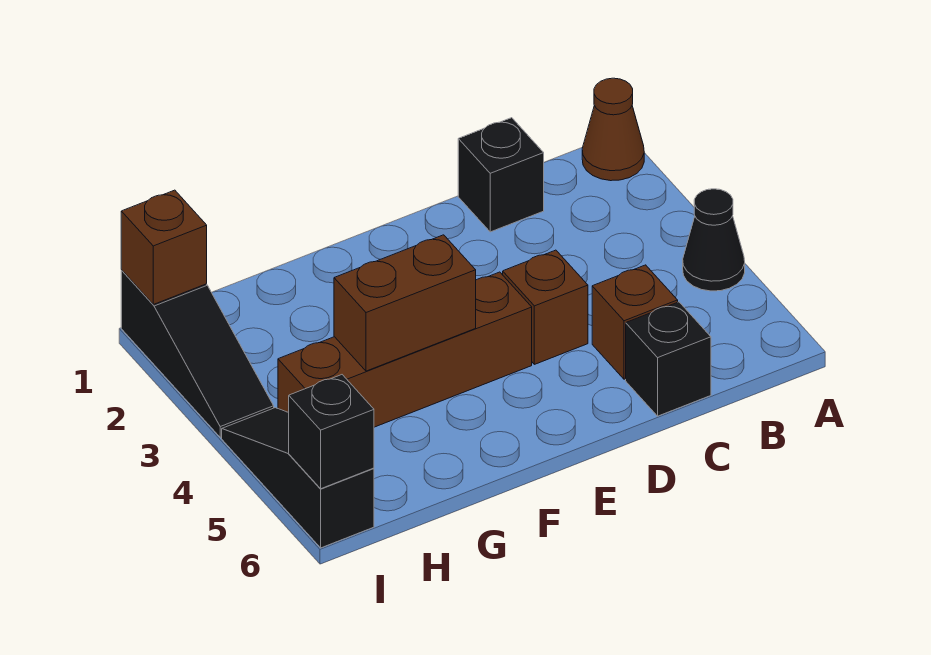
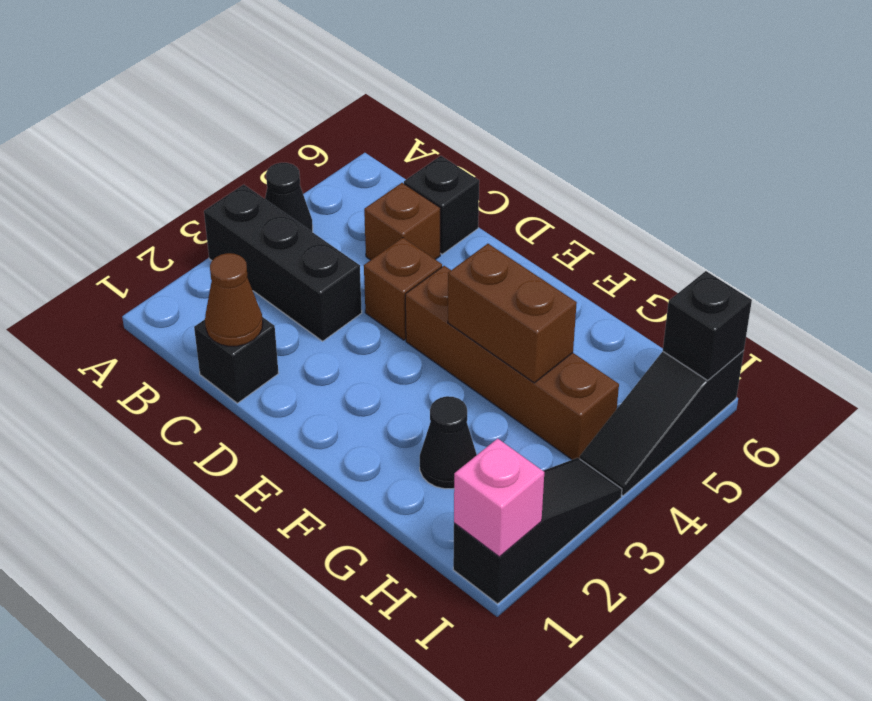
brown cone A1 level 1 -> brown cone C1 level 2
none -> black brick A3:C3 level 1
none -> black cone G2 level 1
brown brick I1 level 2 -> pink brick I1 level 2

